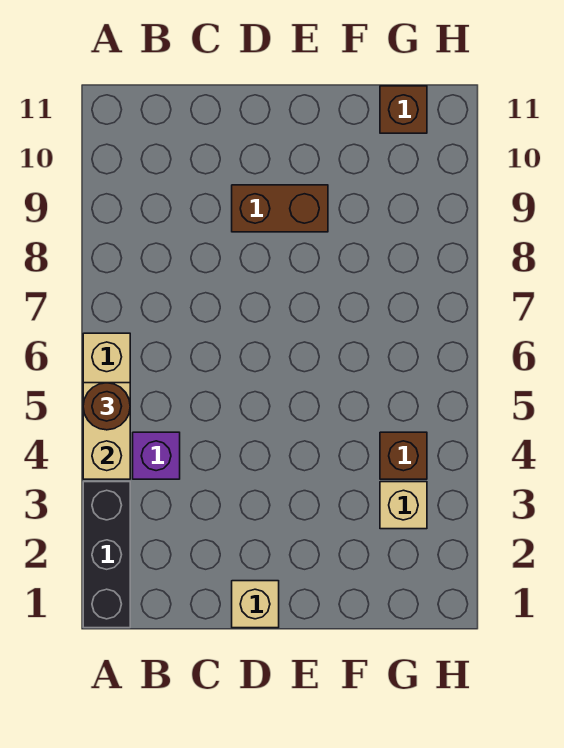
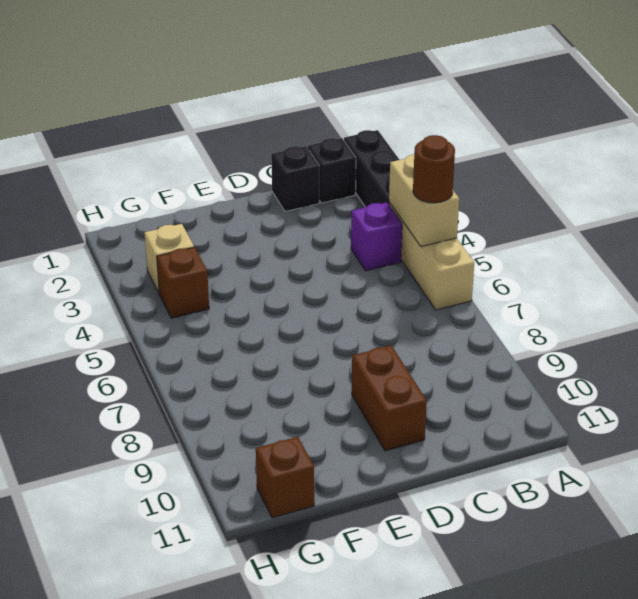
none -> black brick B1 level 1
none -> black brick C1 level 1
tan brick D1 level 1 -> none
brown brick D9:E9 level 1 -> brown brick D9:D10 level 1

